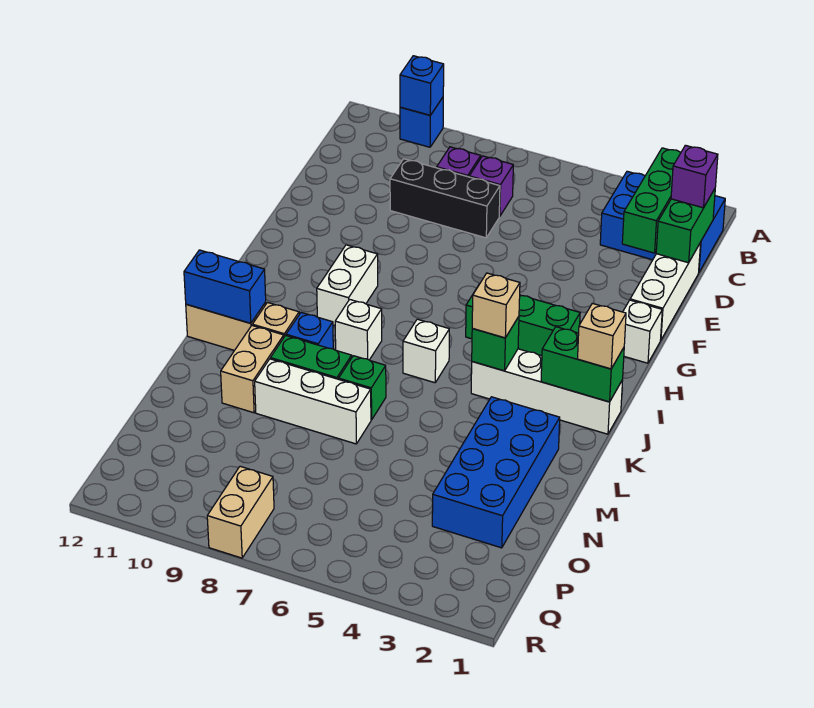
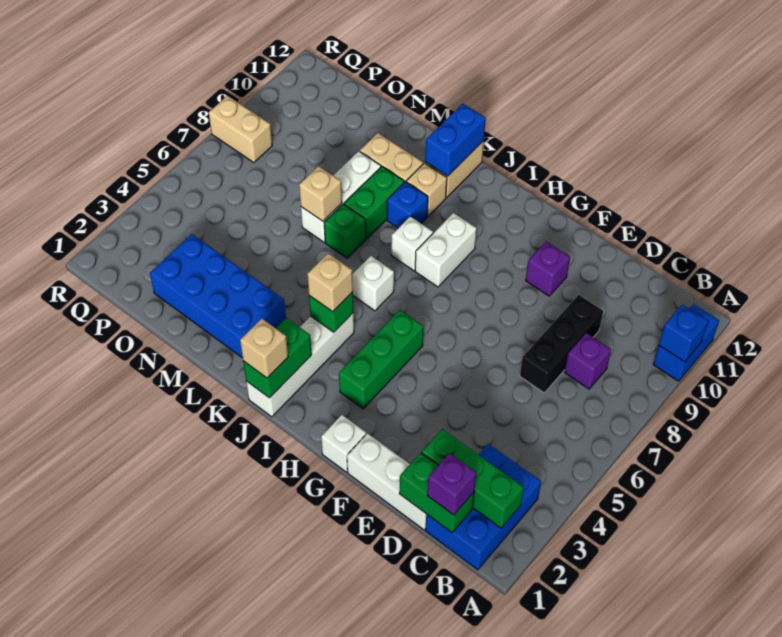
blue brick A10 level 1 -> blue brick A10:A11 level 1
purple brick C7 level 1 -> purple brick F10 level 1
white brick H9:I9 level 1 -> white brick I8:I9 level 1
none -> tan brick M7 level 2

